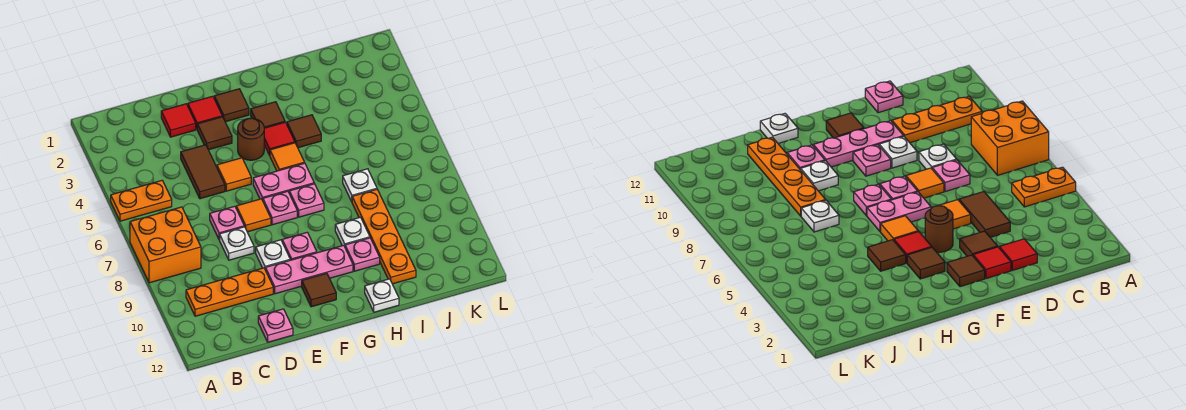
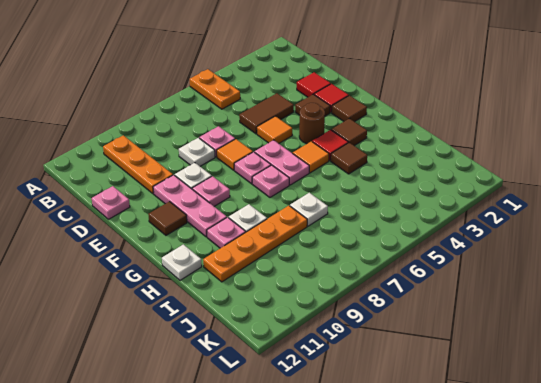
orange brick A7:B8 level 1 -> none

